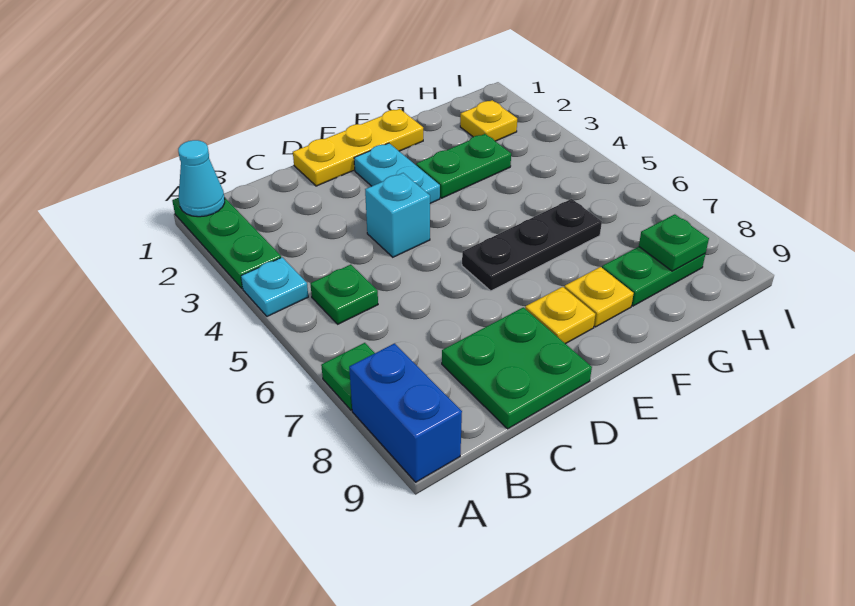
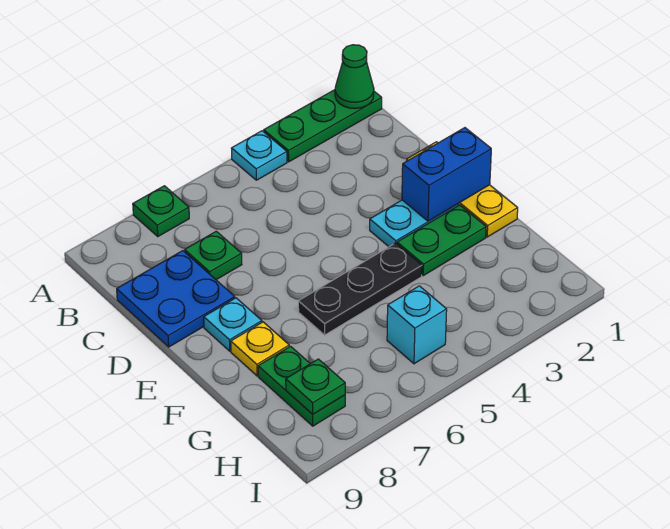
cyan cone A1 level 2 -> green cone A1 level 2
blue brick A8:A9 level 1 -> blue brick E1:E2 level 2
green plate B5 level 1 -> green plate C7 level 1
green plate C8:D9 level 1 -> blue plate C8:D9 level 1
cyan brick D4 level 1 -> cyan brick H5 level 1
black plate E6:G6 level 1 -> black plate F4:F6 level 1
yellow plate E8 level 1 -> cyan plate E8 level 1
green plate F3:G3 level 1 -> green plate F2:F3 level 1
yellow plate H2 level 1 -> none

